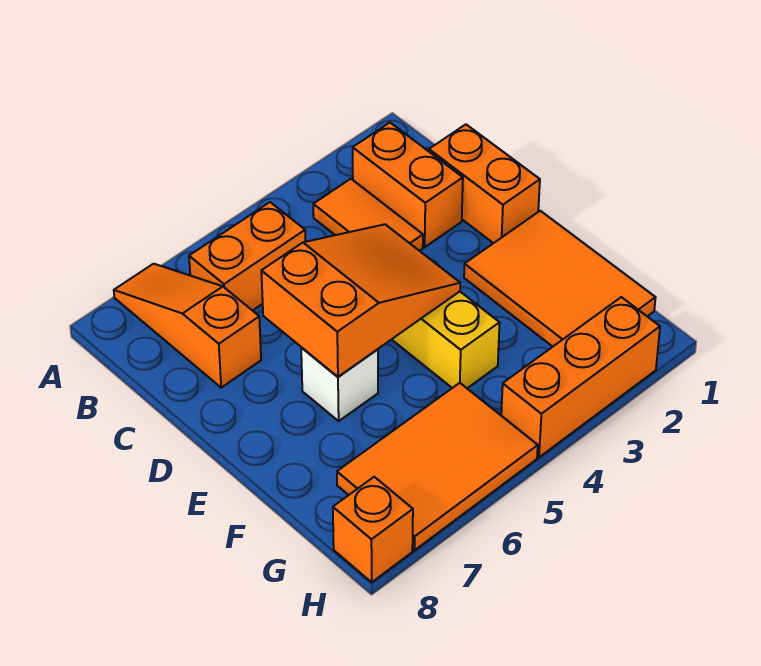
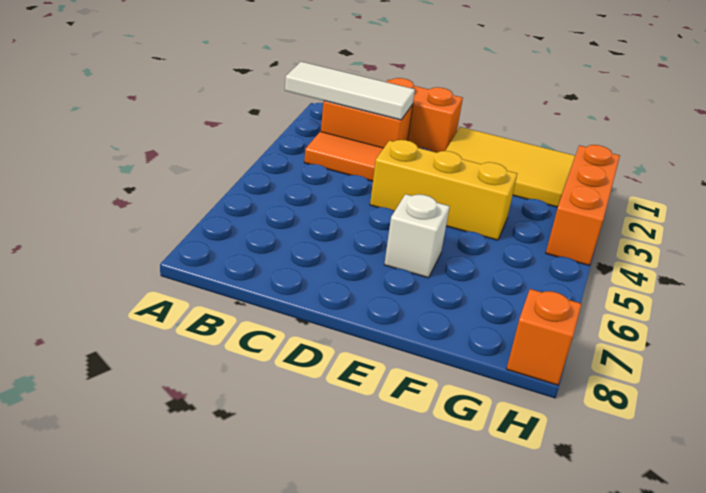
none -> white tile A2:C2 level 2
orange slope A7:C7 level 1 top C -> none
orange brick B5:B6 level 1 -> none
orange slope D4:E6 level 2 top 6 -> none
orange tile E1:G2 level 1 -> yellow tile E1:G2 level 1
orange tile G5:H7 level 1 -> none

